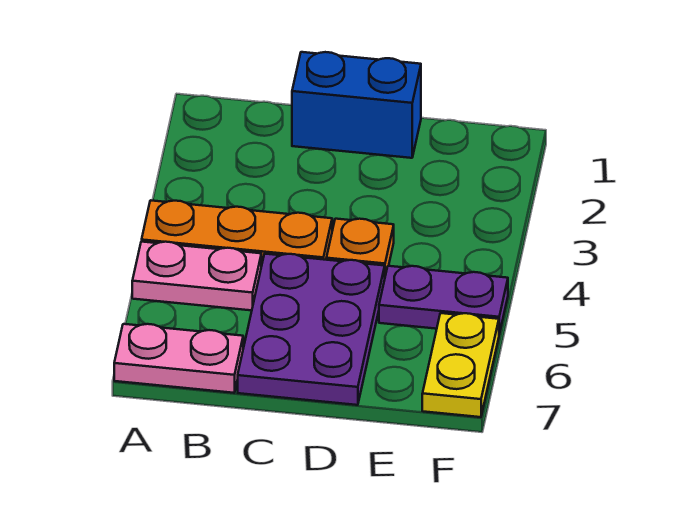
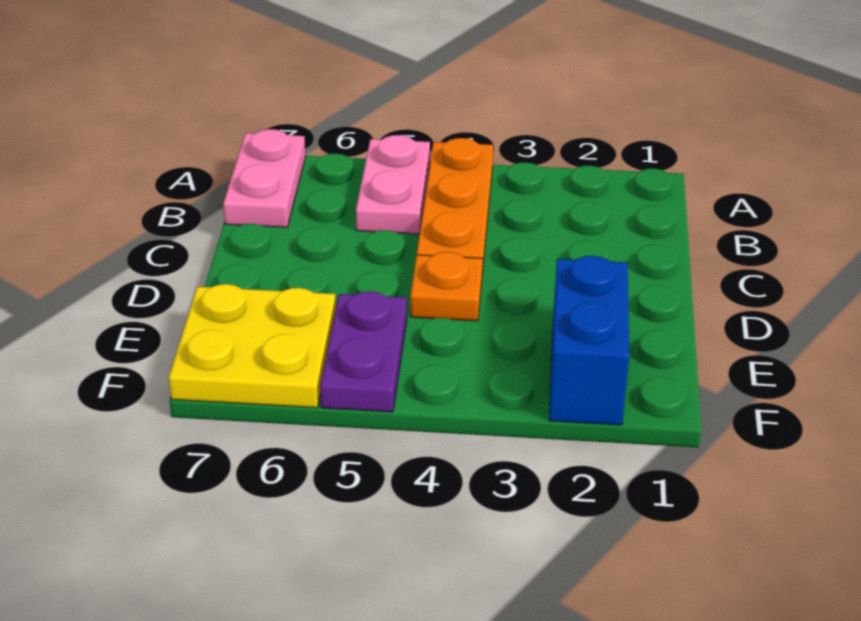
blue brick C1:D1 level 1 -> blue brick E2:F2 level 1
purple plate C5:D7 level 1 -> none
yellow plate F6:F7 level 1 -> yellow plate E6:F7 level 1

